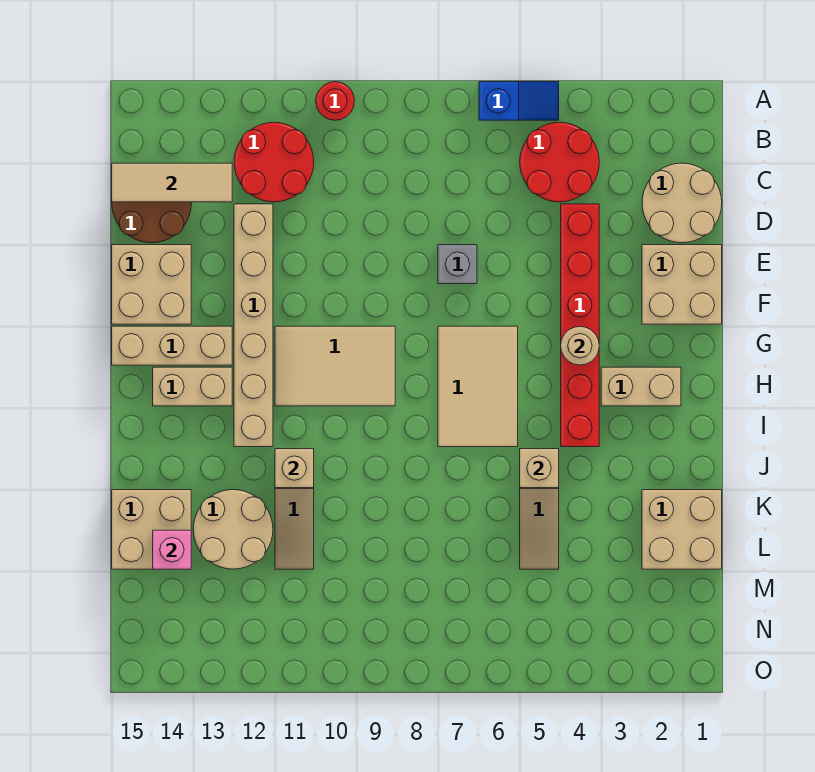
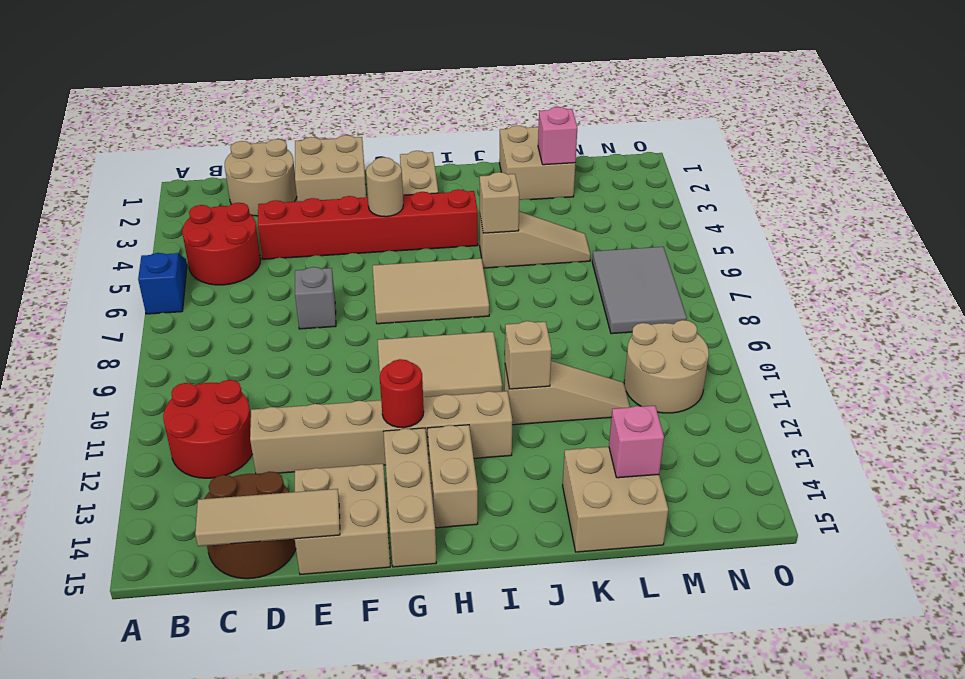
red round brick A10 level 1 -> red round brick G12 level 2
tan tile C13:C15 level 2 -> tan tile C15:E15 level 2
tan tile G9:H11 level 1 -> tan tile G9:I10 level 1
tan round brick K12:L13 level 1 -> tan round brick M10:N11 level 1
none -> pink brick L2 level 2
none -> grey tile M6:N8 level 1

